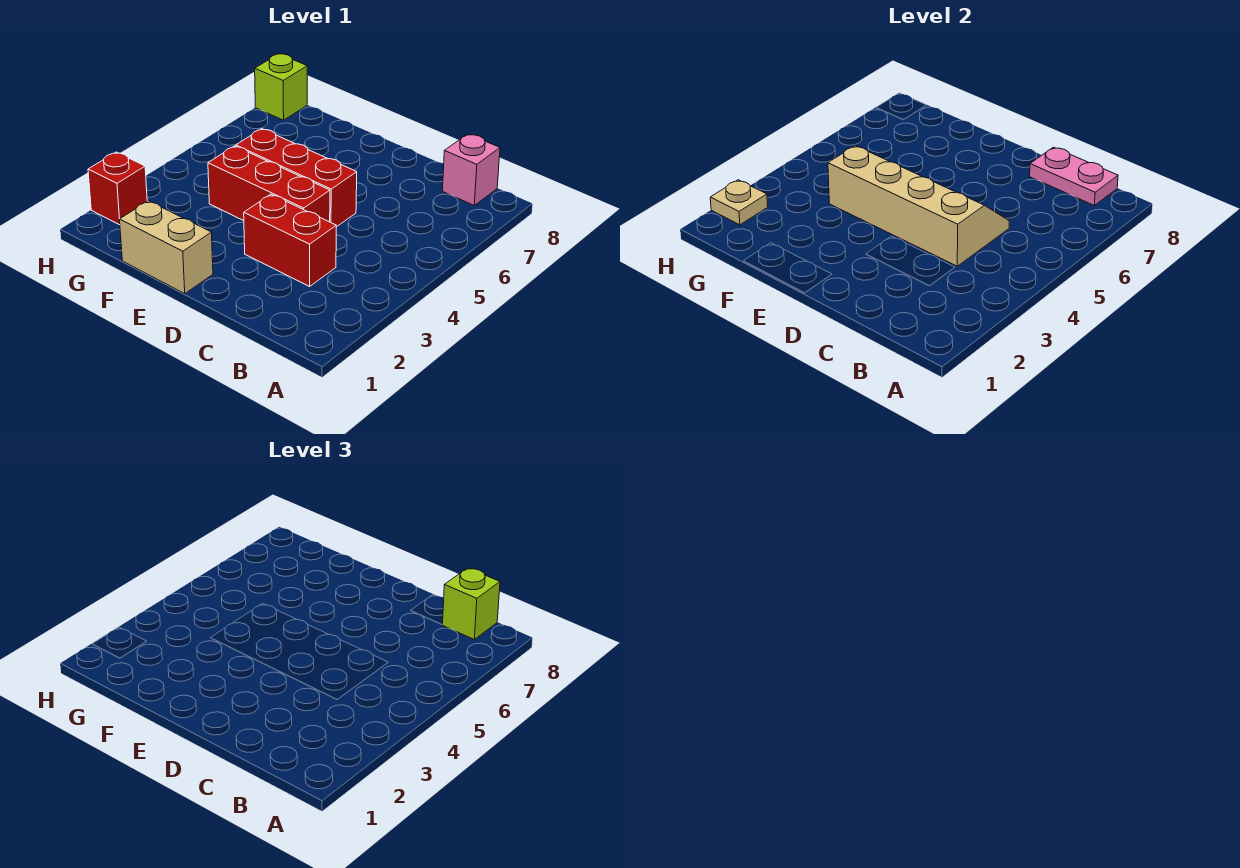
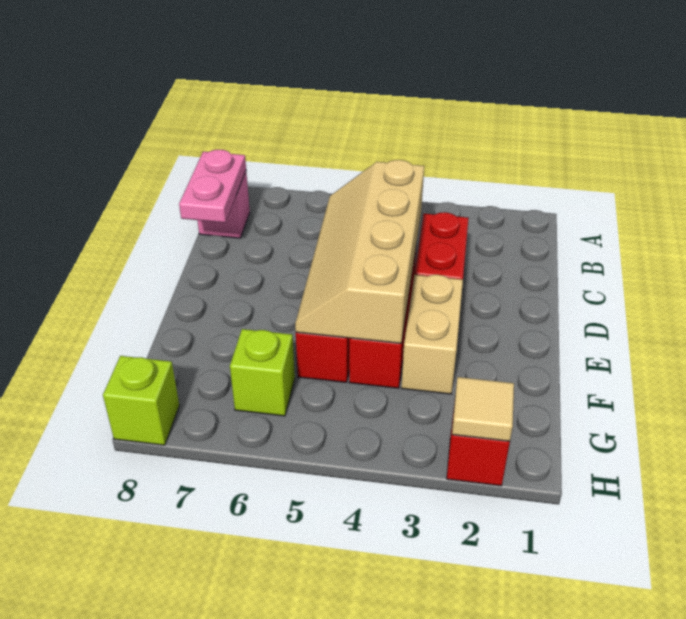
lime brick B8 level 3 -> lime brick G6 level 1
tan brick E1:F1 level 1 -> tan brick E3:F3 level 1
tan plate H2 level 2 -> tan tile H2 level 2

